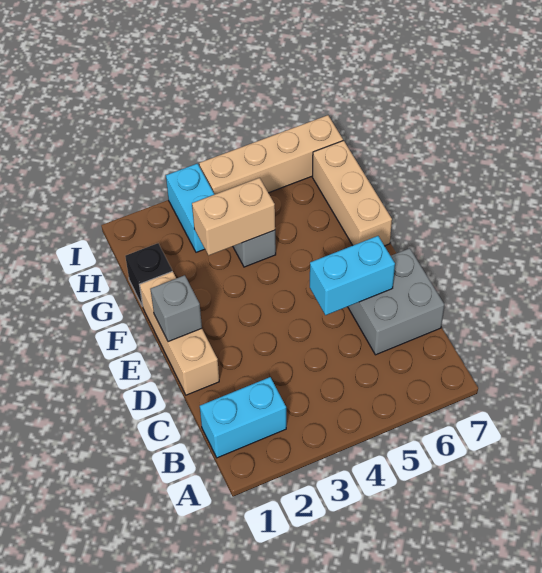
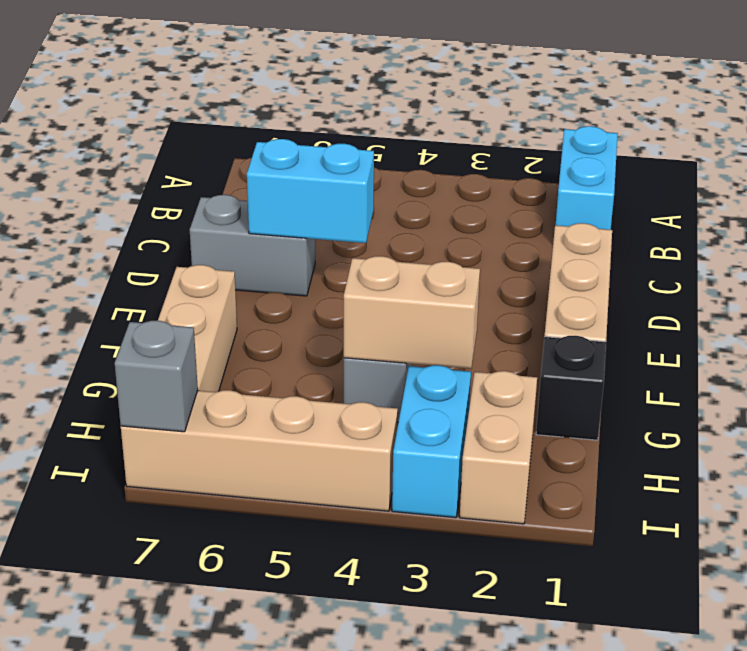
cyan brick B1:B2 level 1 -> cyan brick A1:B1 level 1
grey brick C6:D7 level 1 -> grey brick D6:D7 level 1
grey brick E1 level 2 -> grey brick I7 level 2
none -> tan brick H2:I2 level 1

